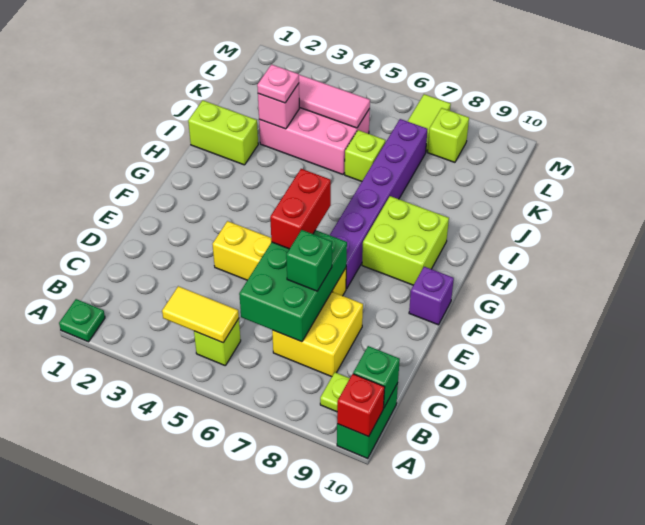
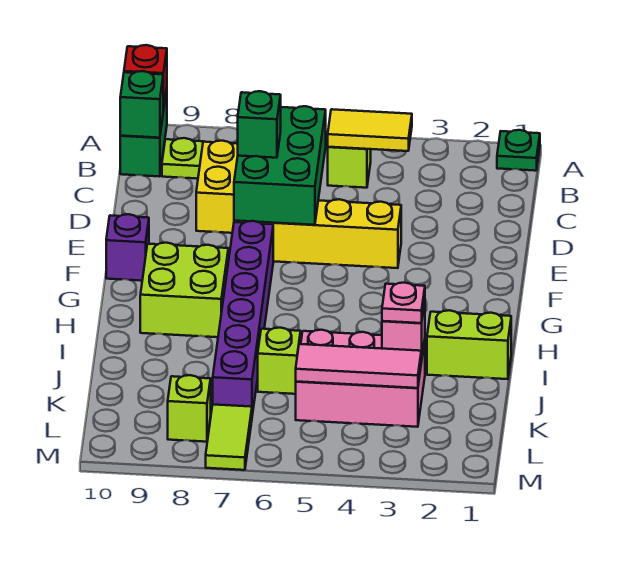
red brick E6:F6 level 3 -> none

